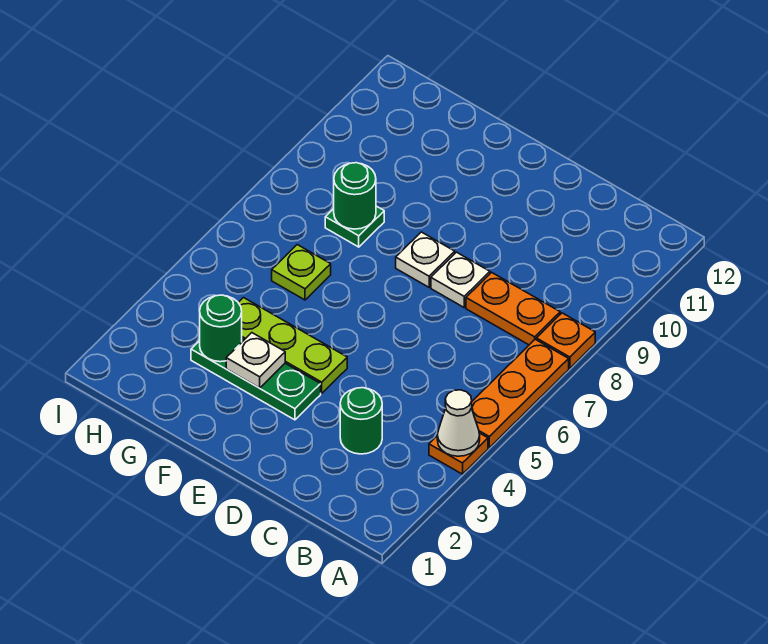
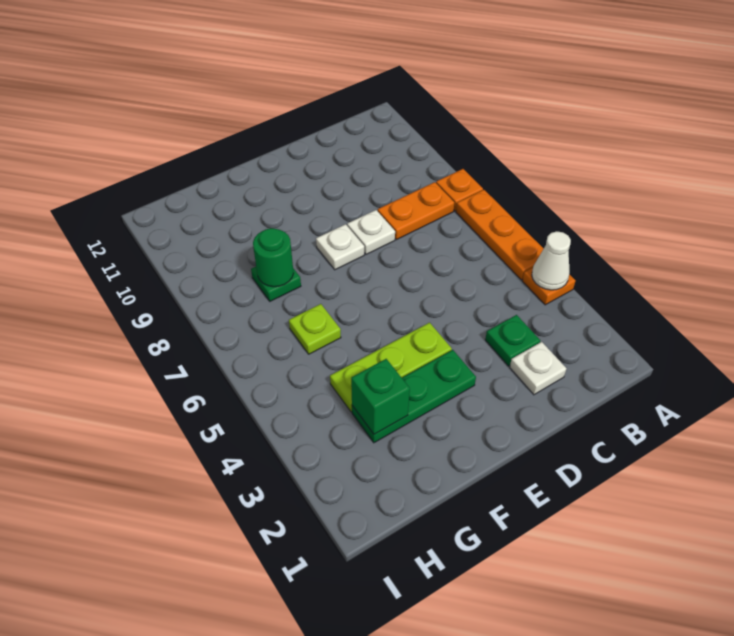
green round brick C3 level 1 -> green plate C3 level 1
white plate F3 level 2 -> white plate C2 level 1
green round brick G3 level 2 -> green brick G3 level 2

